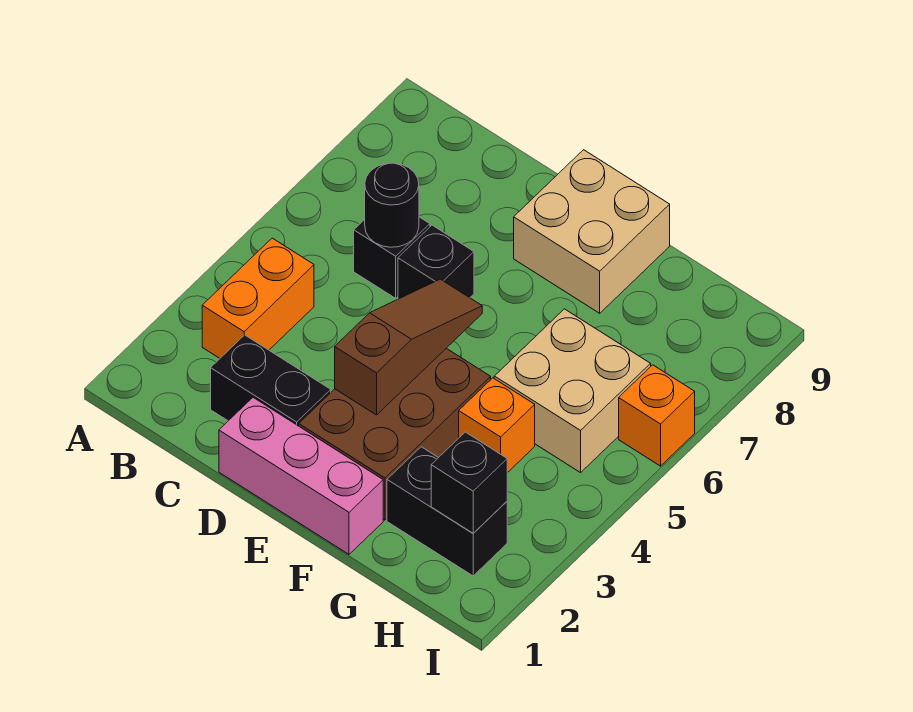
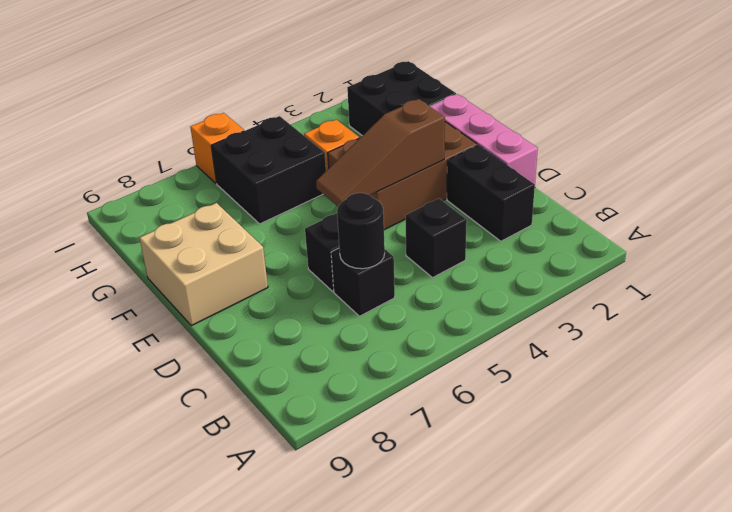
orange brick B3:B4 level 1 -> none
black brick G2:H2 level 1 -> black brick G1:H2 level 1
tan brick G5:H6 level 1 -> black brick G5:H6 level 1
black brick H2 level 2 -> black brick C4 level 1

